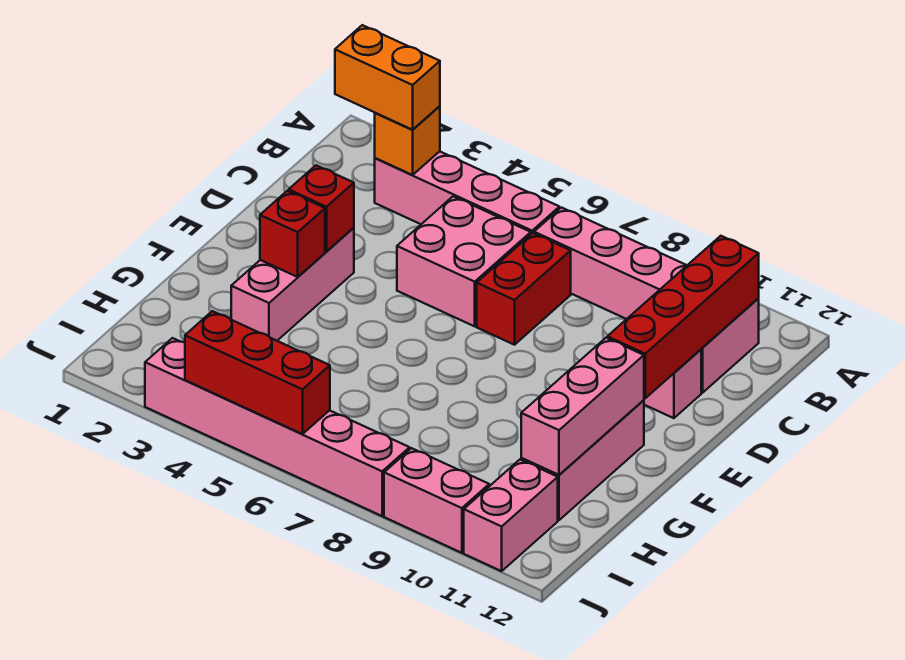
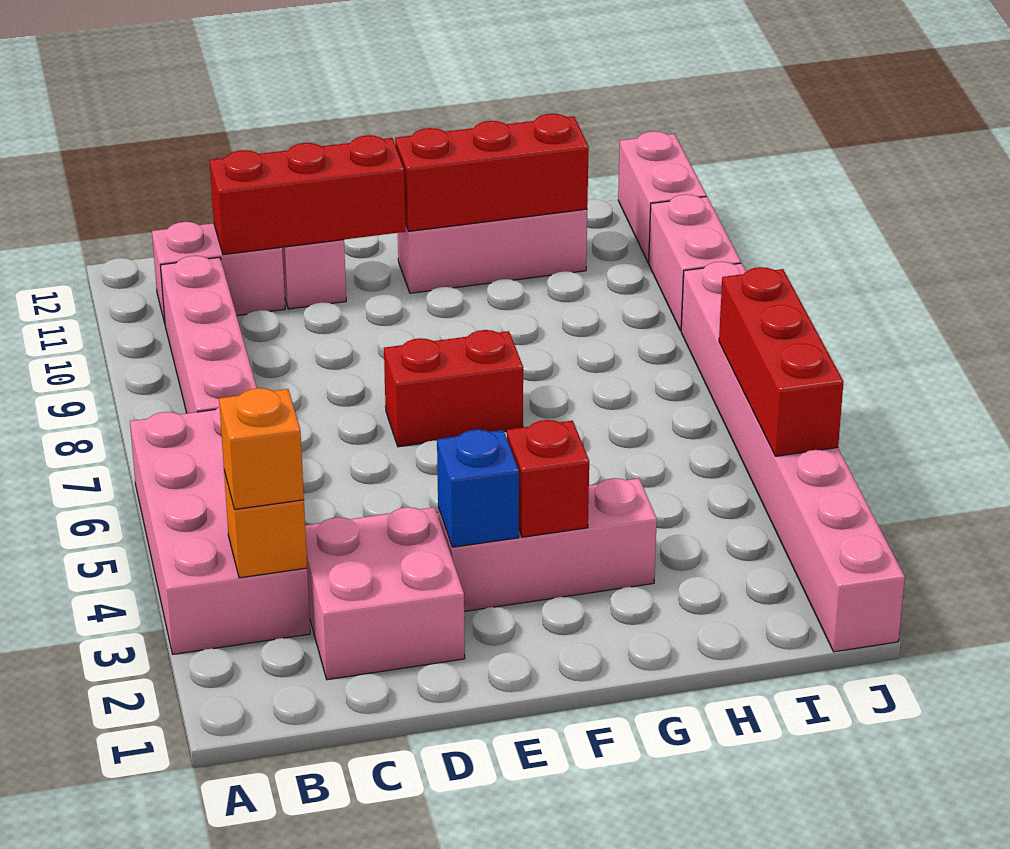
orange brick B2:B3 level 3 -> orange brick B3 level 3
pink brick B3:B6 level 1 -> pink brick A3:B6 level 1
red brick B11:E11 level 2 -> red brick C11:E11 level 2
pink brick C5:D6 level 1 -> pink brick C2:D3 level 1
red brick C7:D7 level 1 -> red brick E7:F7 level 1
red brick E3 level 2 -> blue brick E3 level 2
pink brick F11:H11 level 2 -> red brick F11:H11 level 2
pink brick I11:J11 level 1 -> pink brick J11:J12 level 1
pink brick J3:J8 level 1 -> pink brick J1:J8 level 1

